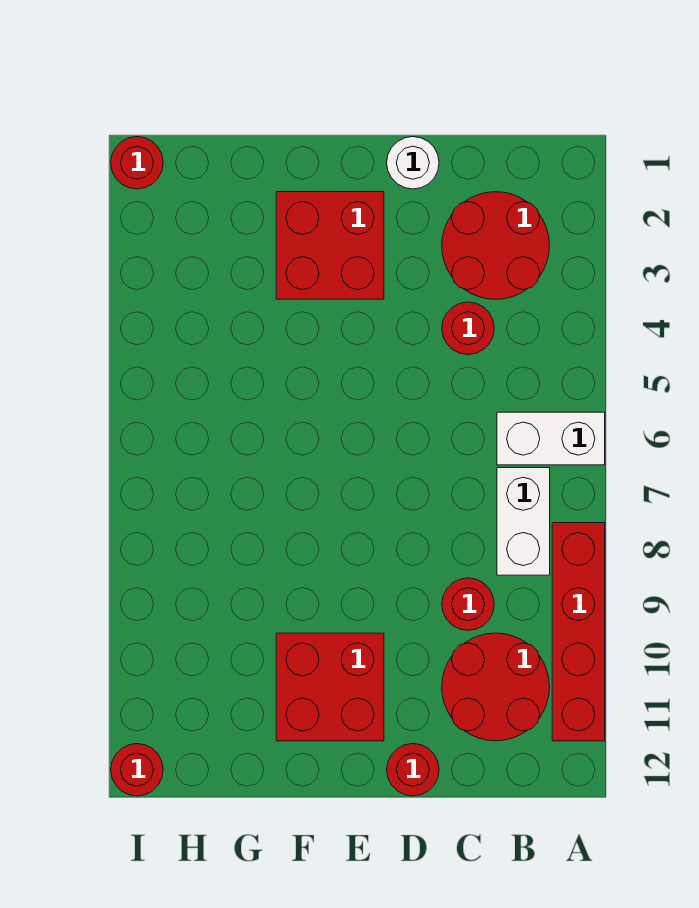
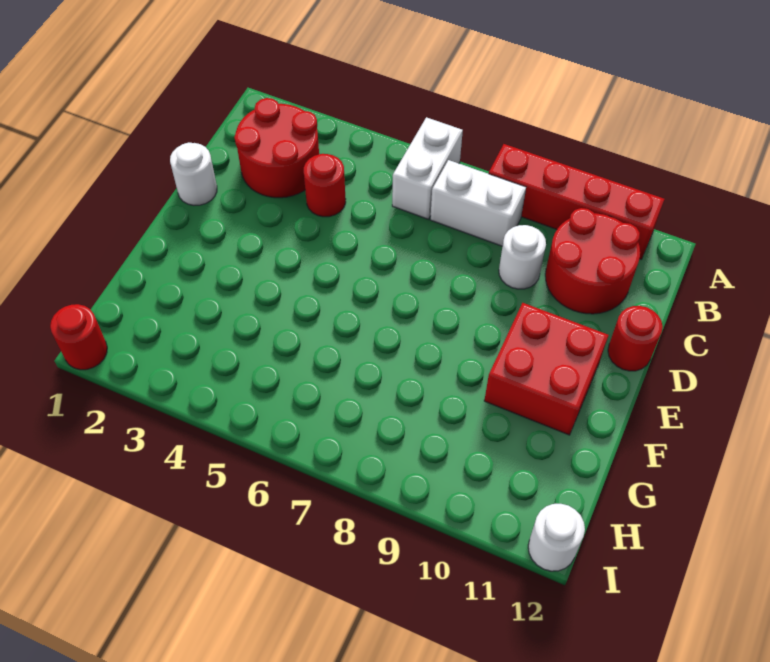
red round brick C9 level 1 -> white round brick C9 level 1
red brick E2:F3 level 1 -> none
red round brick I12 level 1 -> white round brick I12 level 1

